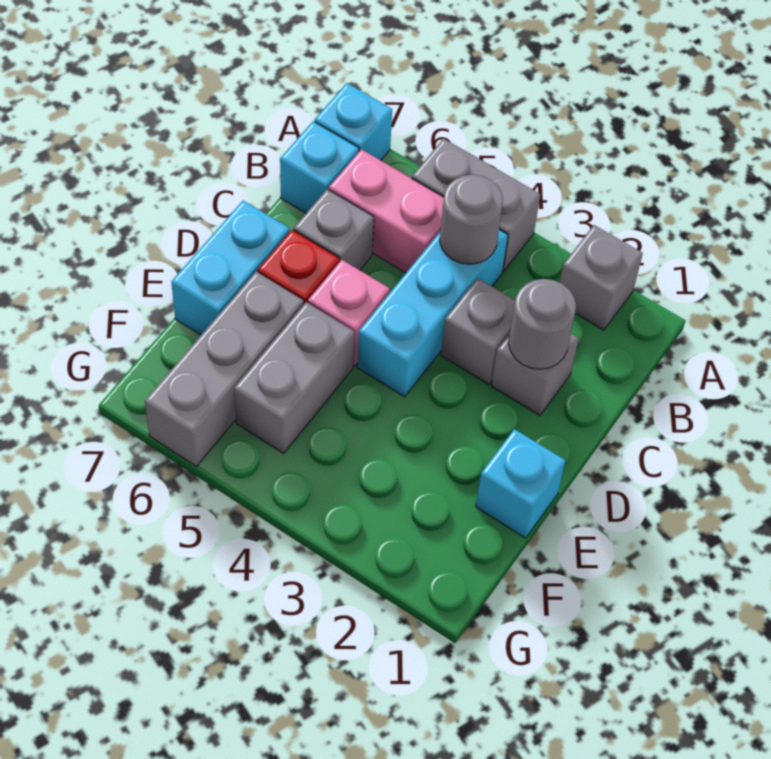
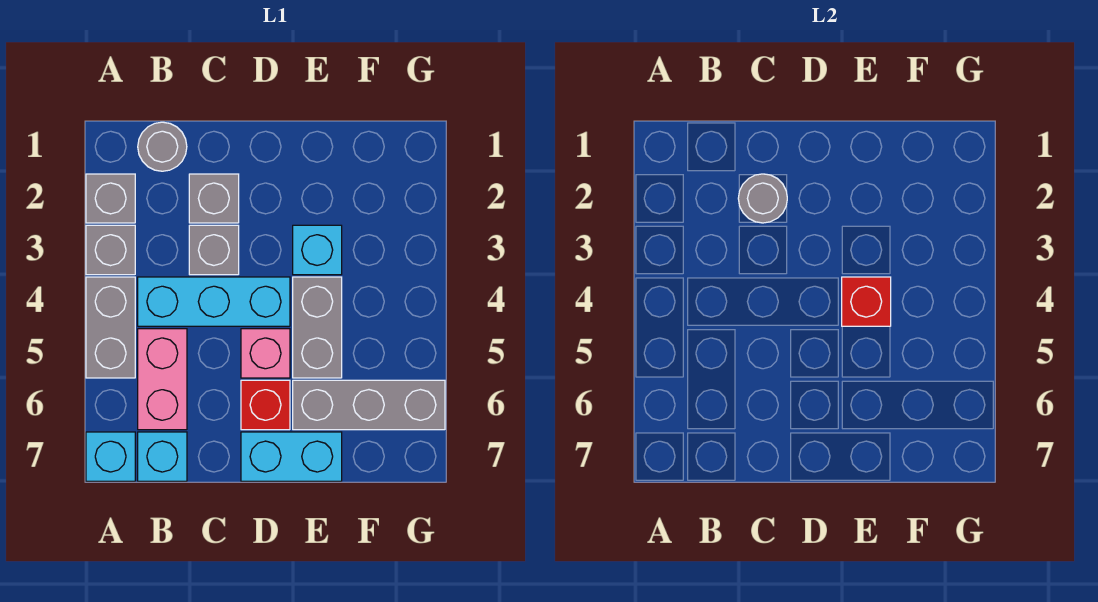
grey round brick B4 level 2 -> grey round brick B1 level 1
grey brick C6 level 1 -> grey brick A3 level 1
cyan brick E1 level 1 -> cyan brick E3 level 1
none -> red brick E4 level 2
grey brick E5:F5 level 1 -> grey brick E4:E5 level 1

